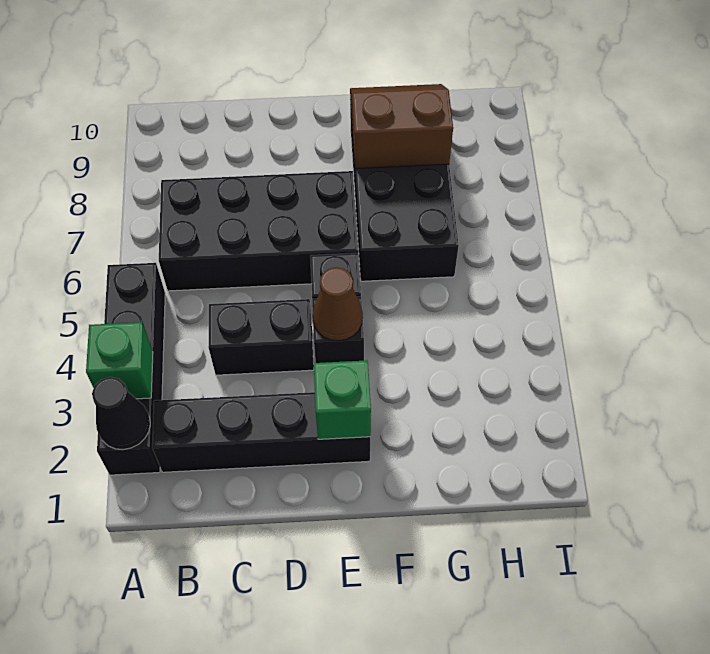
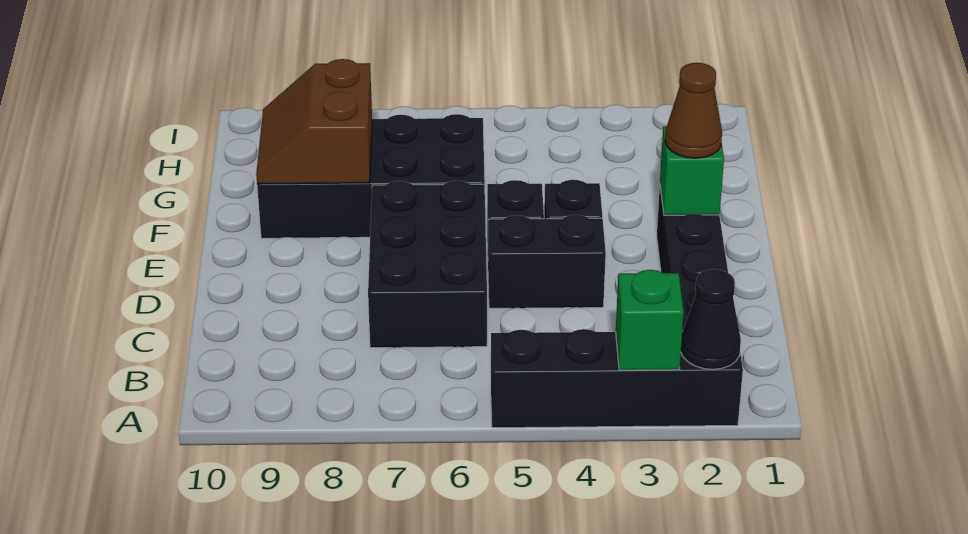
black brick B6:E7 level 1 -> black brick C6:E7 level 1
black brick C4:D4 level 1 -> black brick D4:D5 level 1
brown cone E4 level 2 -> brown cone E2 level 3

